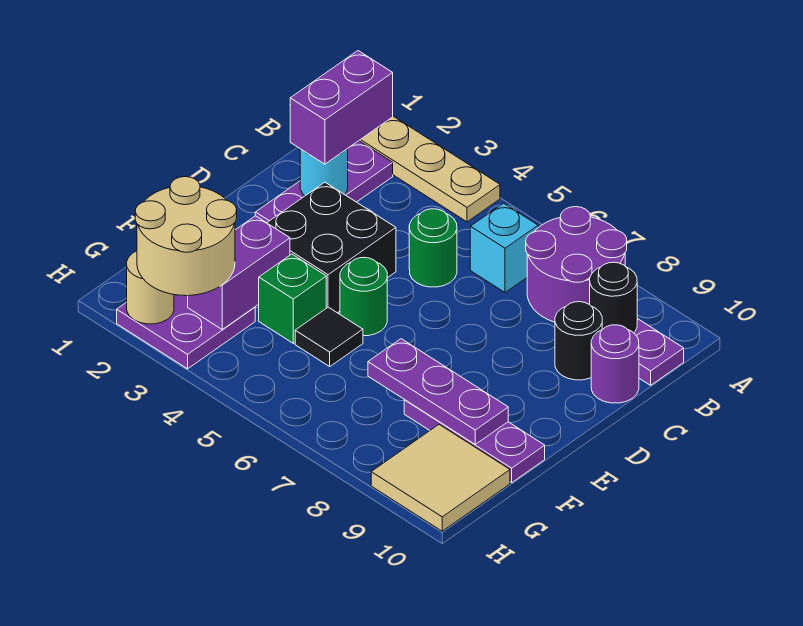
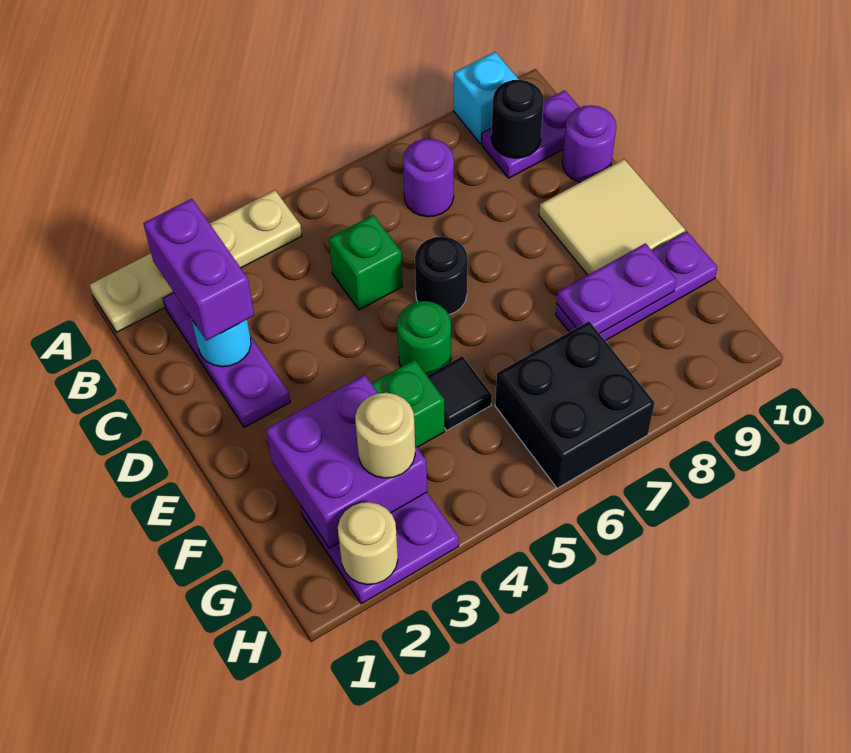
purple round brick A7:B8 level 1 -> purple round brick B7 level 1
cyan brick B6 level 1 -> cyan brick A9 level 1
green round brick C5 level 1 -> green brick C5 level 1
black round brick C9 level 1 -> black round brick D6 level 1
black brick D3:E4 level 1 -> black brick G6:H7 level 1
purple brick F3:G3 level 2 -> purple brick F2:G3 level 2
purple plate F7:F9 level 2 -> purple plate F8:F9 level 2
tan round brick G2:H3 level 3 -> tan round brick G3 level 3
tan tile G9:H10 level 1 -> tan tile D9:E10 level 1

